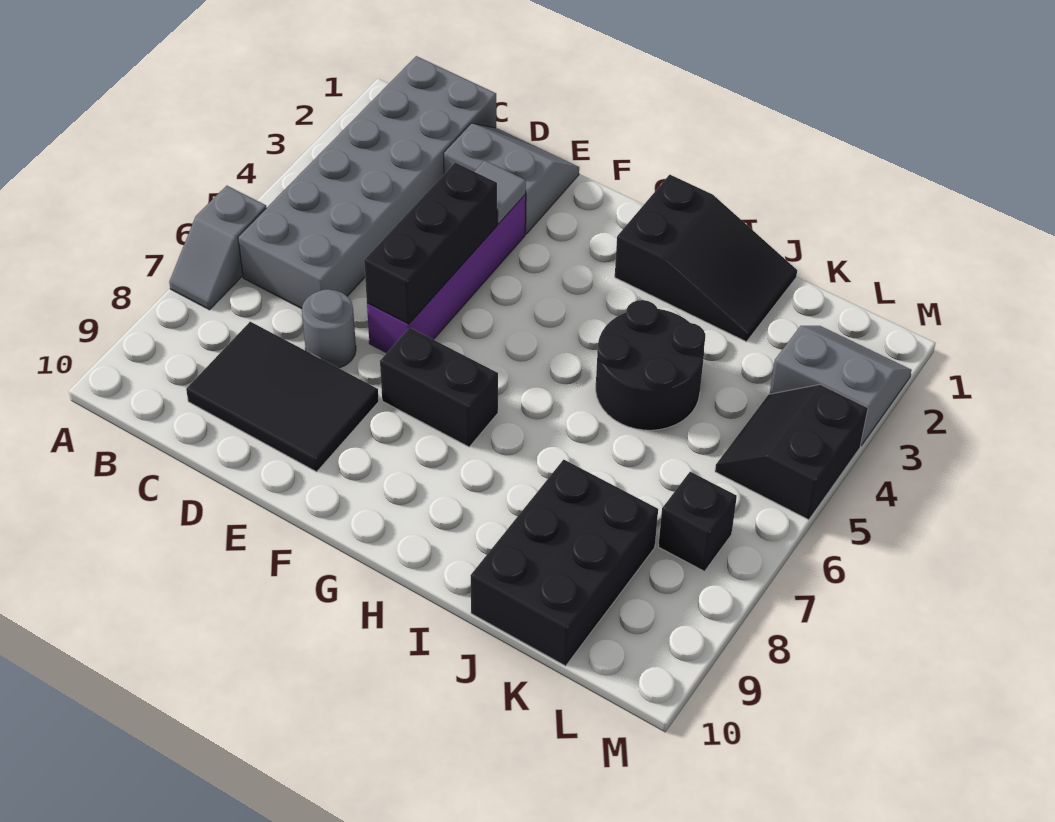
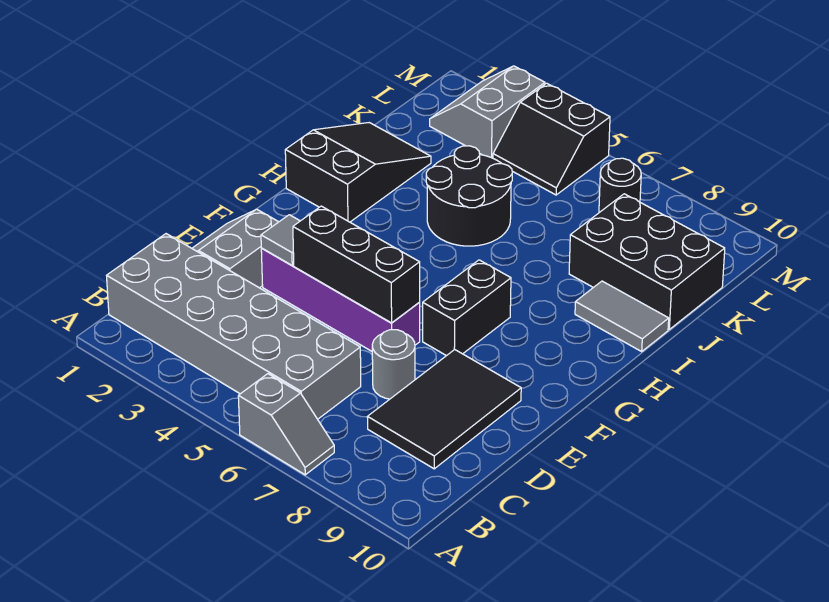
none -> grey tile I9:I10 level 1
black brick L7 level 1 -> black round brick L7 level 1

